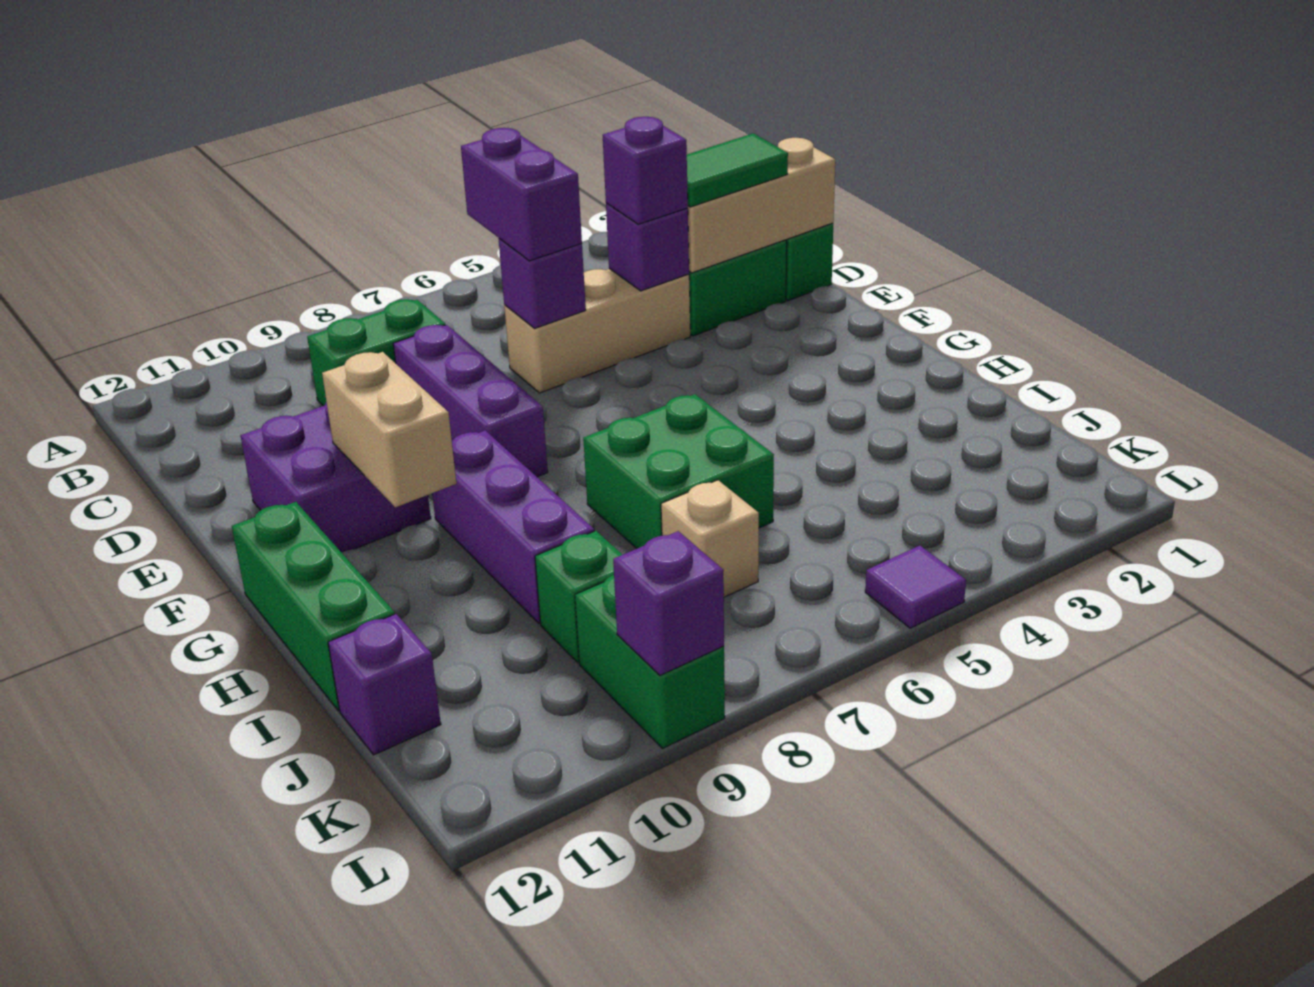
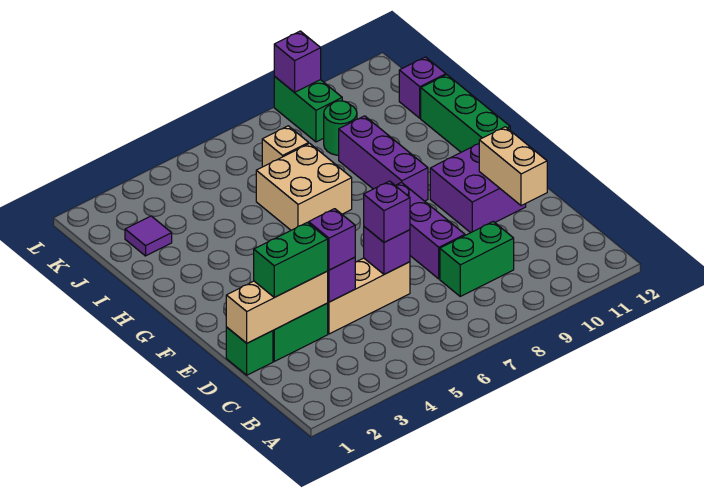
purple brick C6:D6 level 3 -> purple brick D6 level 3
green tile D2:D3 level 3 -> green brick D2:D3 level 3
tan brick F10:G10 level 2 -> tan brick D11:E11 level 2
green brick H6:I7 level 1 -> tan brick H6:I7 level 1
green brick J9 level 1 -> green round brick J9 level 1
purple tile L5 level 1 -> purple tile J2 level 1

